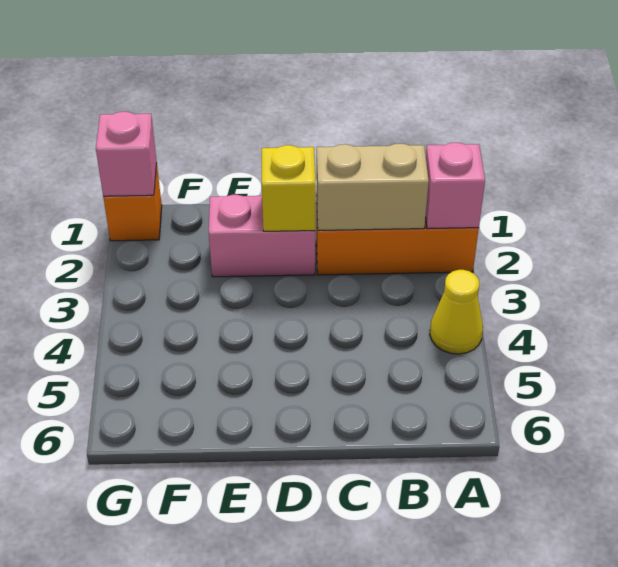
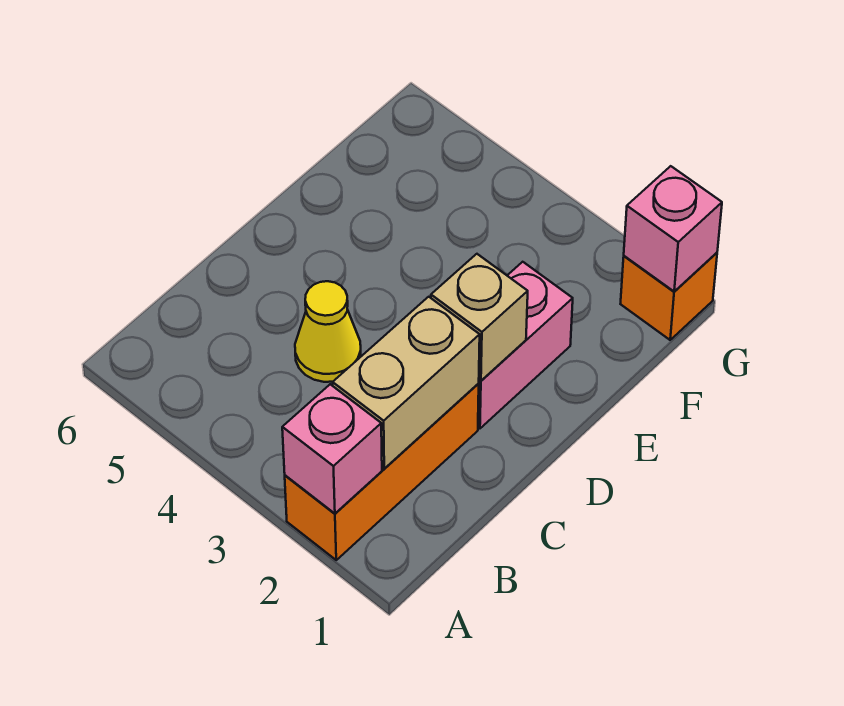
yellow cone A4 level 1 -> yellow cone C4 level 1
yellow brick D2 level 2 -> tan brick D2 level 2

